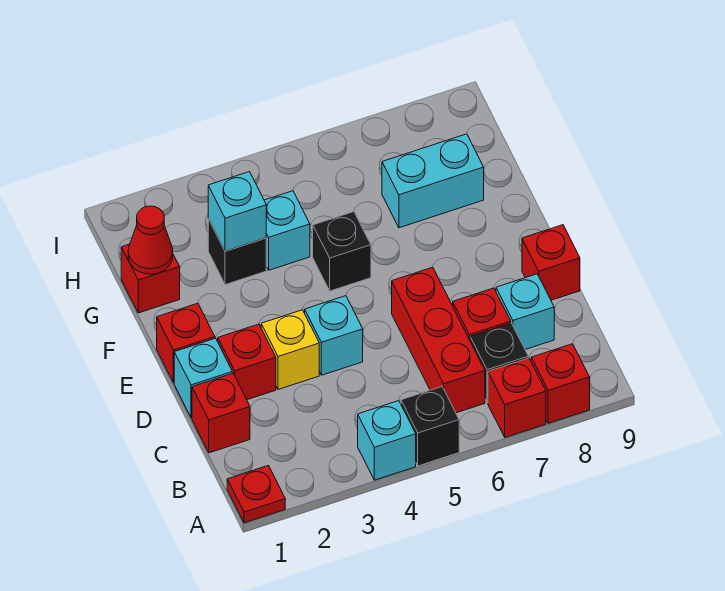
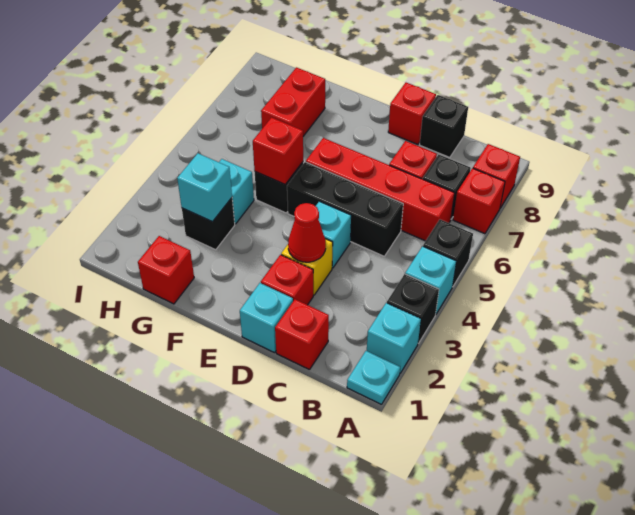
red plate A1 level 1 -> cyan plate A1 level 1
none -> black brick A3 level 1
red brick B6:D6 level 1 -> red brick B6:E6 level 1
none -> black brick C5:E5 level 1
cyan brick C8 level 1 -> cyan brick A2 level 1
none -> black brick C9 level 1
red brick E1 level 1 -> red brick F5 level 2
red cone G1 level 2 -> red cone D3 level 2
cyan brick G7:G8 level 1 -> red brick G7:G8 level 1

